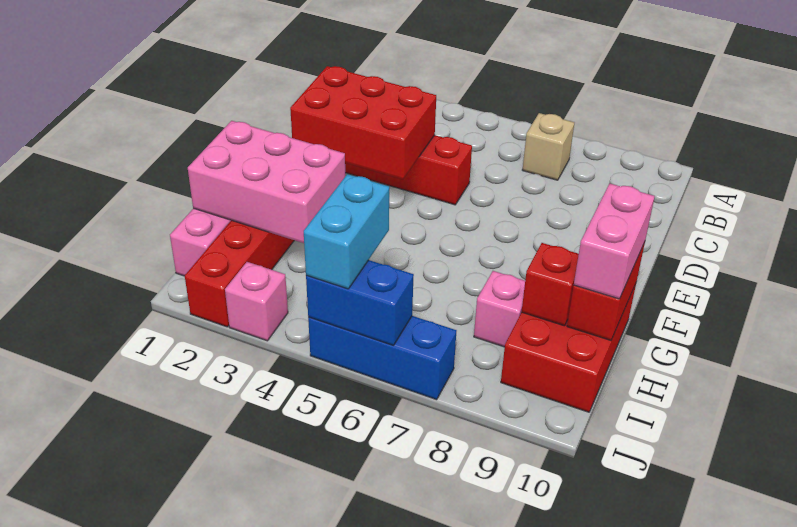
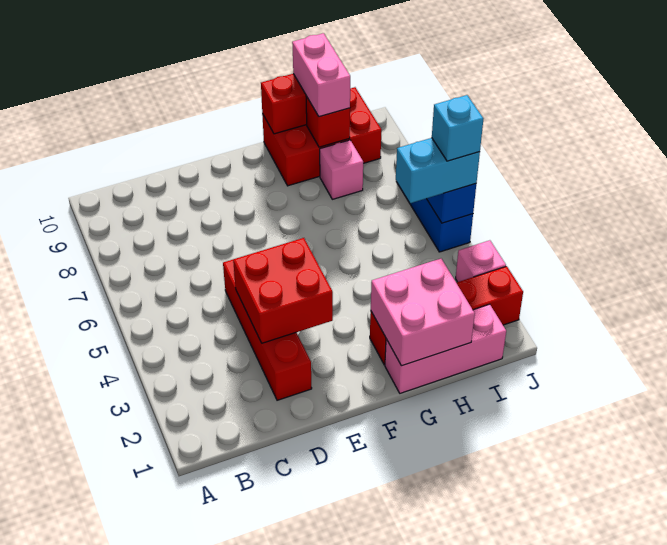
tan brick B7 level 1 -> none
red brick D2:E4 level 2 -> red brick D3:E4 level 2
pink brick G1:H3 level 2 -> pink brick G1:H2 level 2
pink brick G10:H10 level 3 -> pink brick H9:H10 level 3
none -> cyan brick J5 level 4

